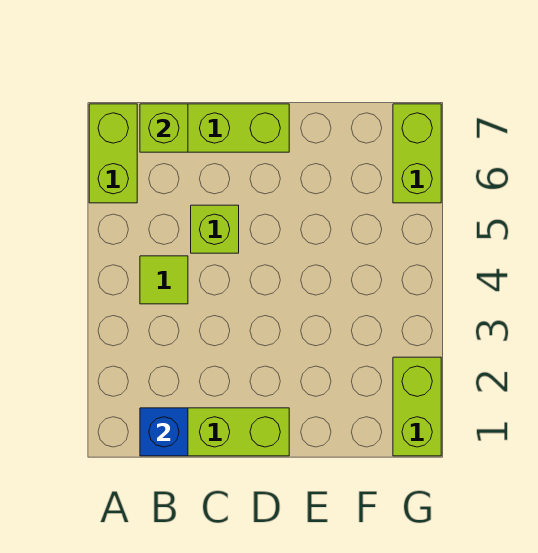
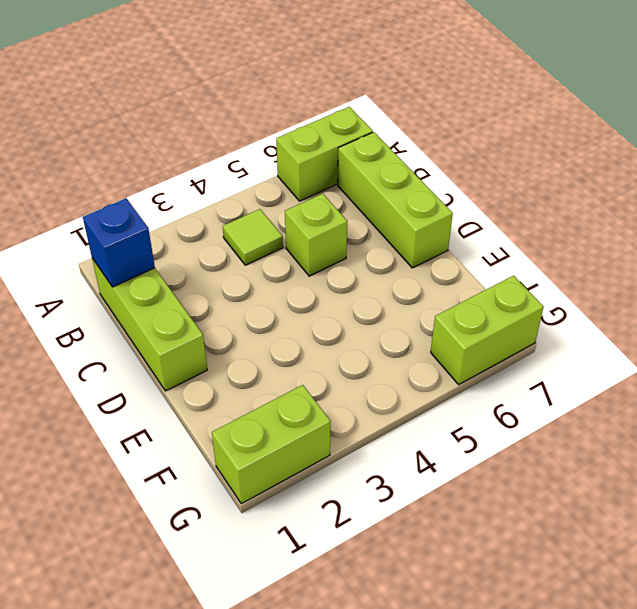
lime brick B7 level 2 -> none

